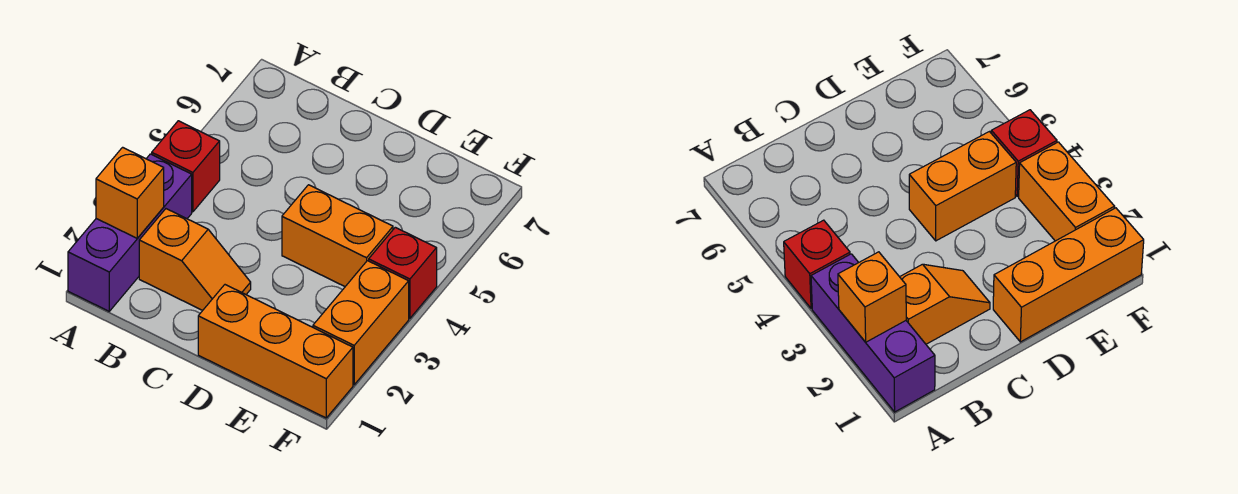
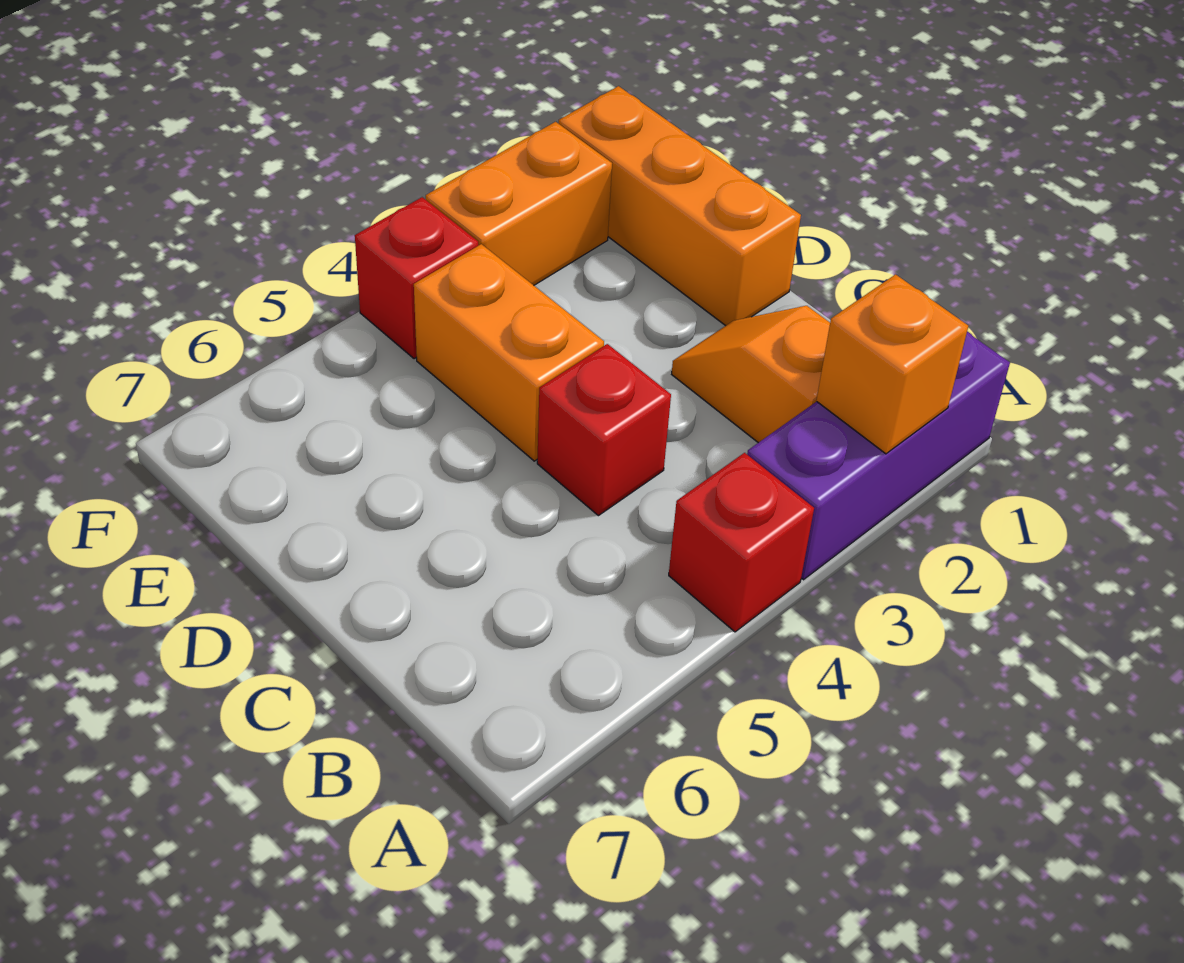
none -> red brick C4 level 1

